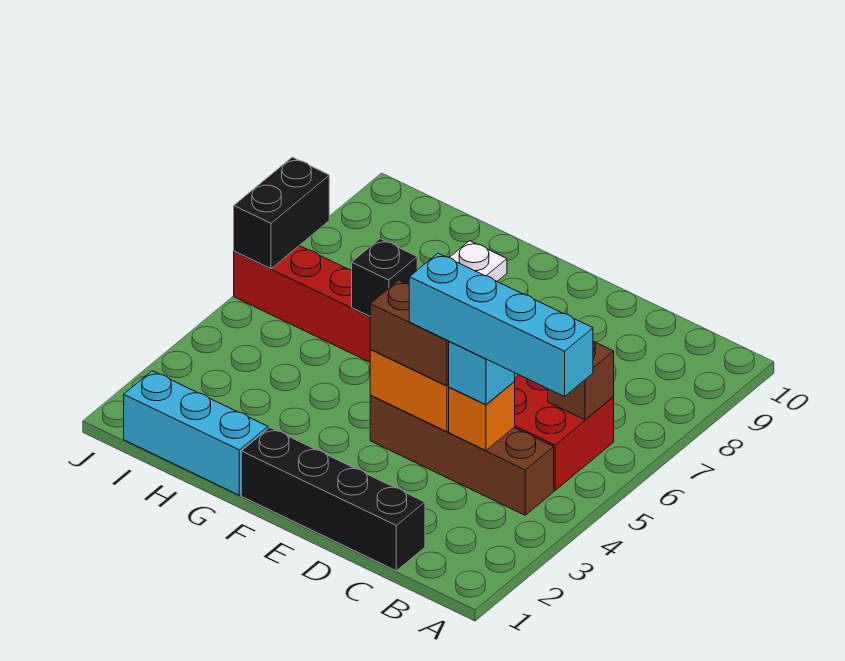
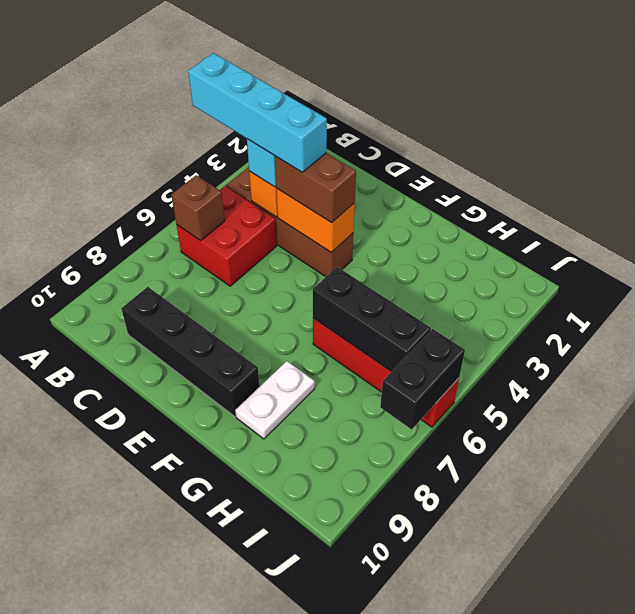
black brick C1:F1 level 1 -> black brick C9:F9 level 1
cyan brick G1:I1 level 1 -> none
black brick G6 level 2 -> black brick G6:I6 level 2

